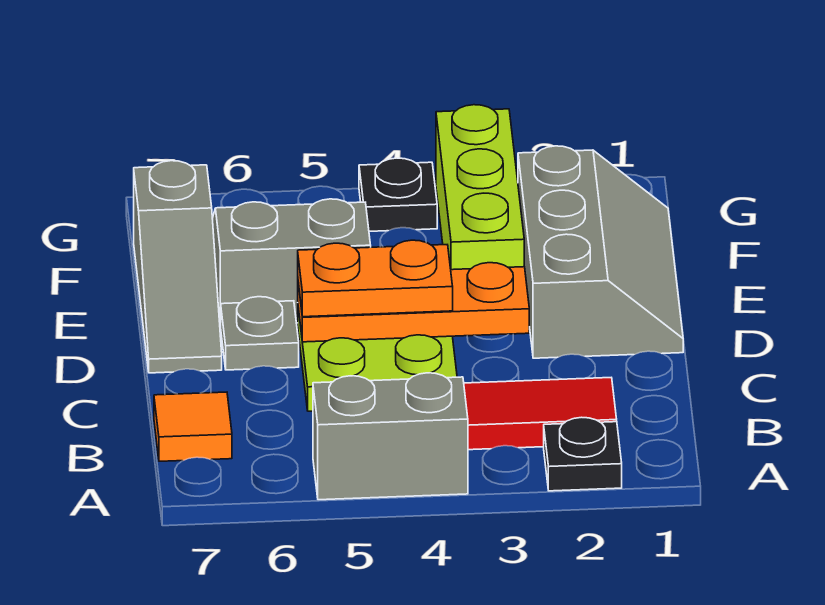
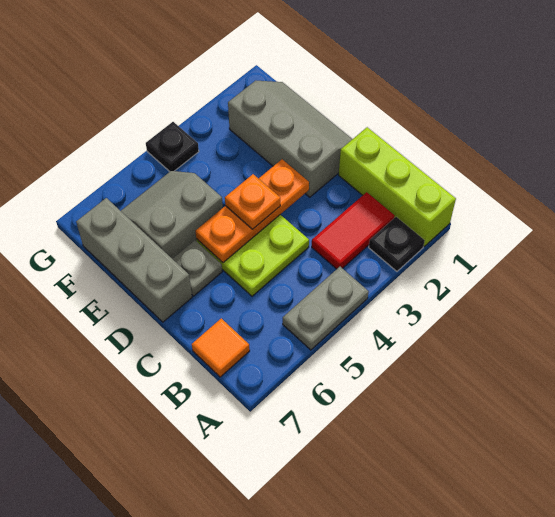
grey brick A4:A5 level 1 -> grey plate A4:A5 level 1
orange plate D4:D5 level 3 -> orange plate D4 level 3
grey slope D7:F7 level 1 top F -> grey brick D7:F7 level 1
lime brick E3:G3 level 1 -> lime brick A1:C1 level 1

